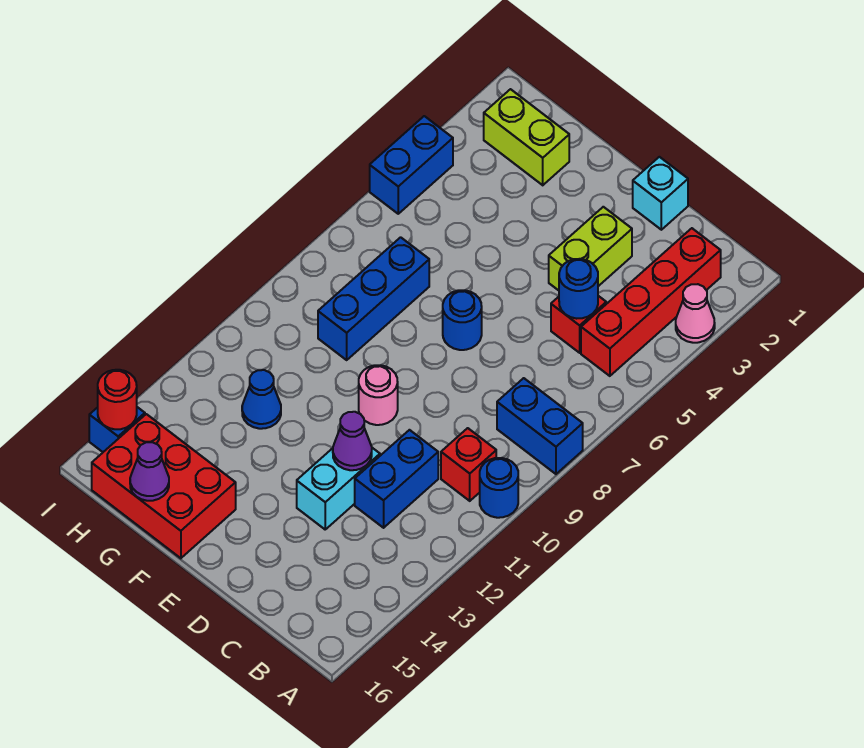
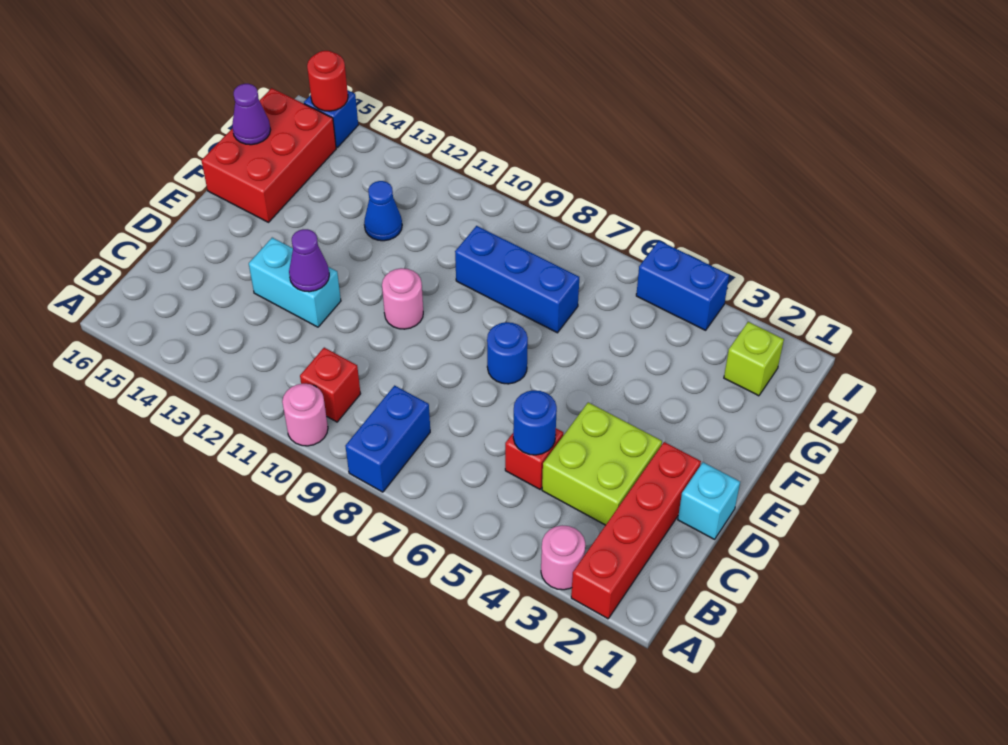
pink cone A3 level 1 -> pink round brick A3 level 1
blue round brick A10 level 1 -> pink round brick A10 level 1
red brick B2:B5 level 1 -> red brick A2:D2 level 1
blue brick C11:C12 level 1 -> none
lime brick D3:D4 level 1 -> lime brick C3:D4 level 1
lime brick G2:H2 level 1 -> lime brick H2 level 1

